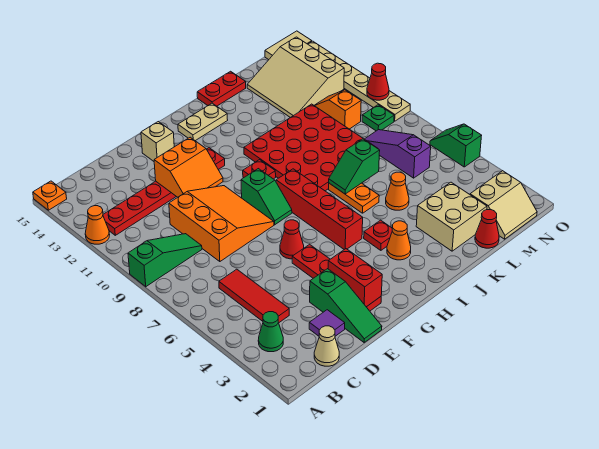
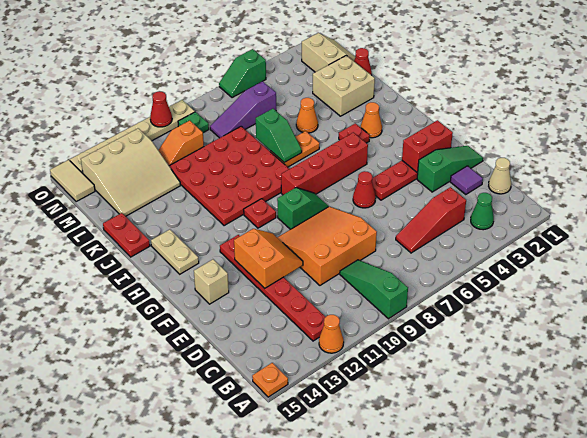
red tile C4:C6 level 1 -> red slope C4:C6 level 1 top 4

